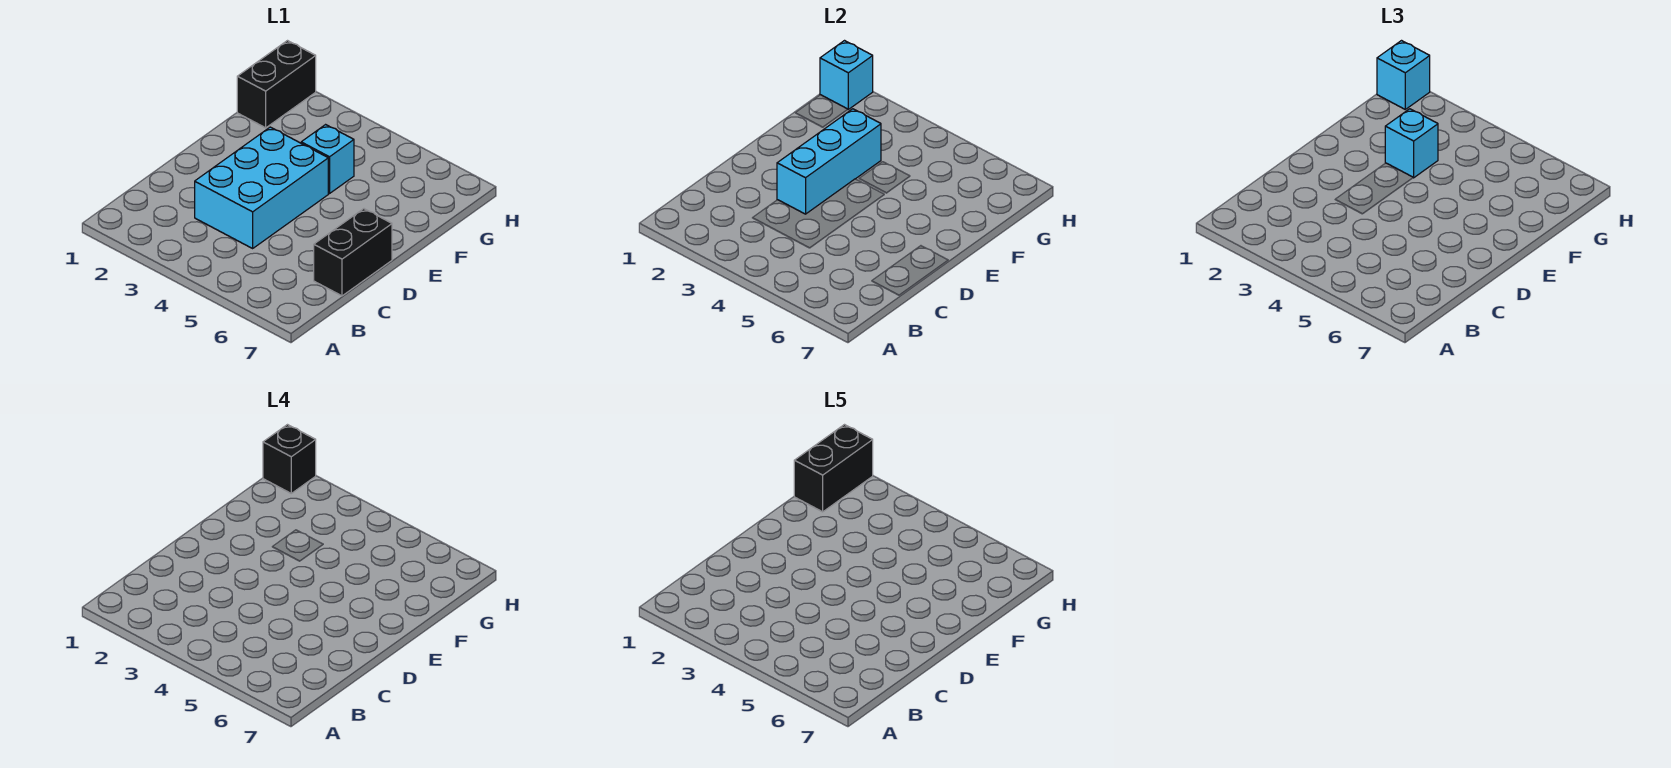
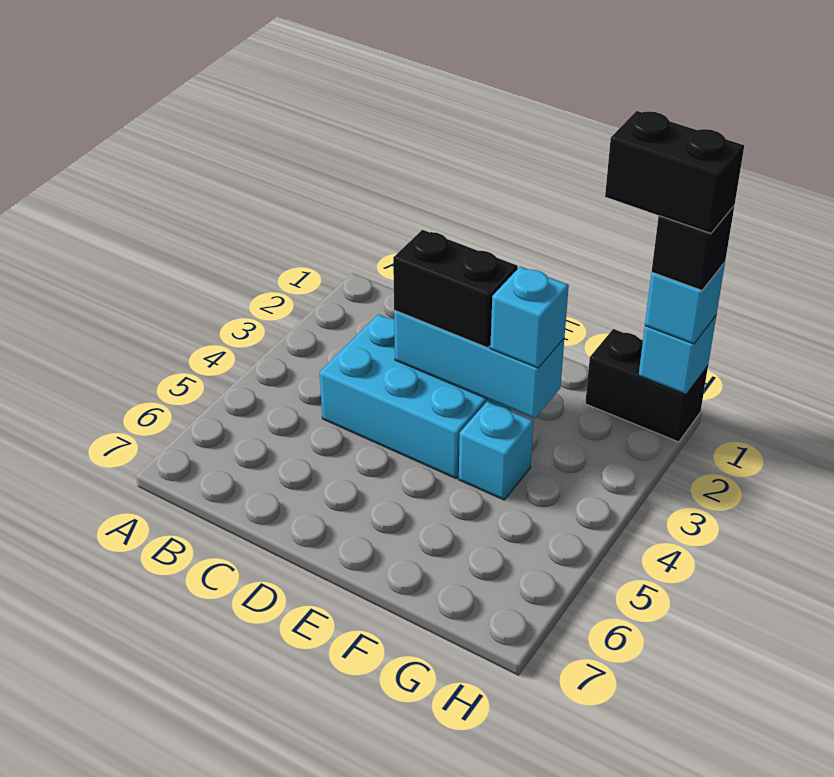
black brick C7:D7 level 1 -> black brick D3:E3 level 3

